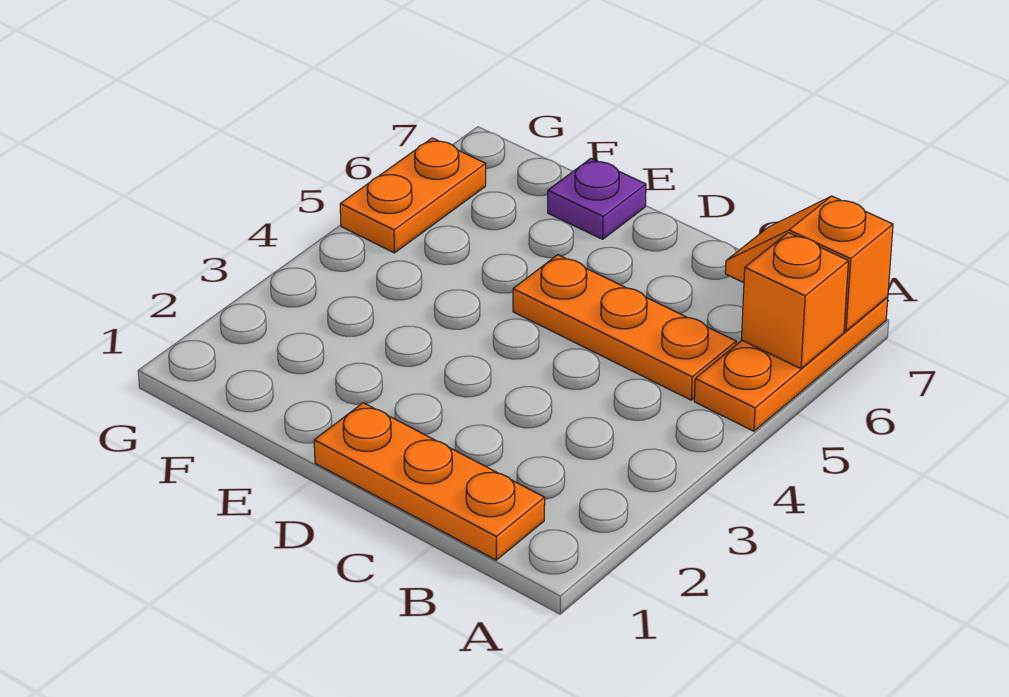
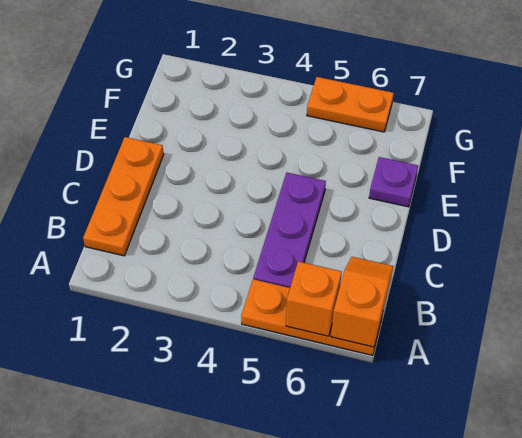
orange plate B5:D5 level 1 -> purple plate B5:D5 level 1

